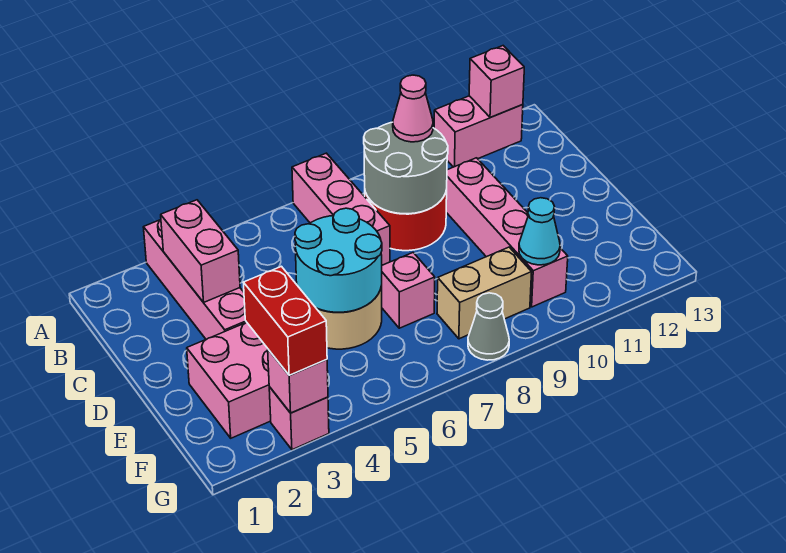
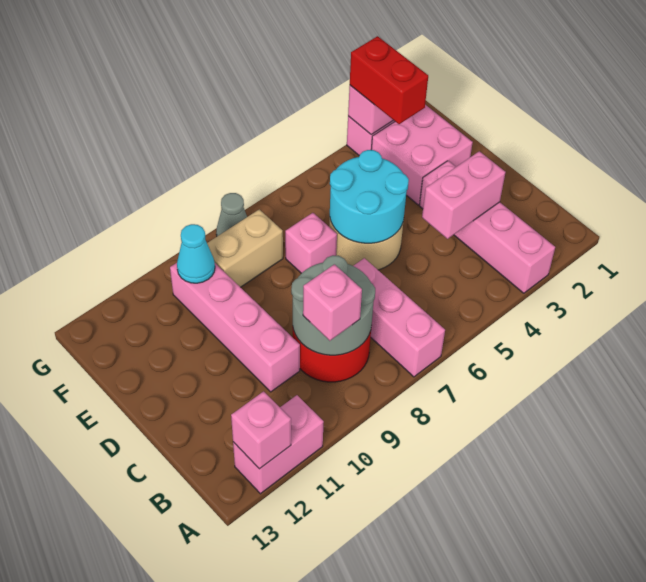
pink brick B3:C3 level 2 -> pink brick C3:C4 level 2
pink cone B9 level 3 -> pink brick B9 level 3

